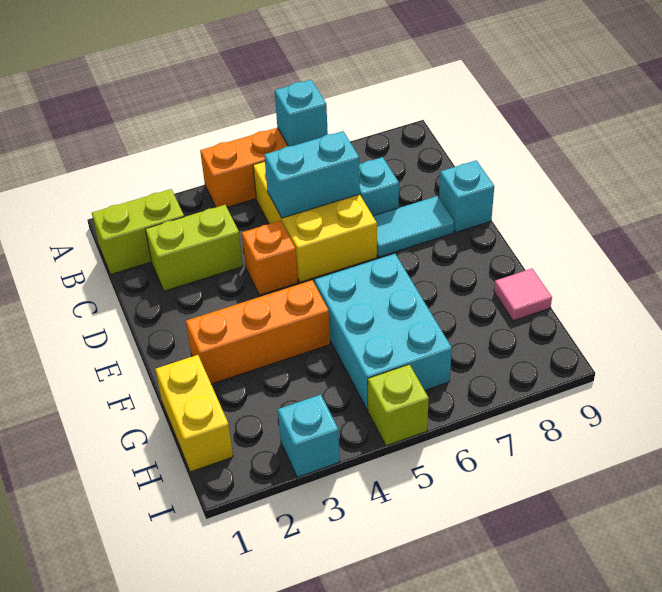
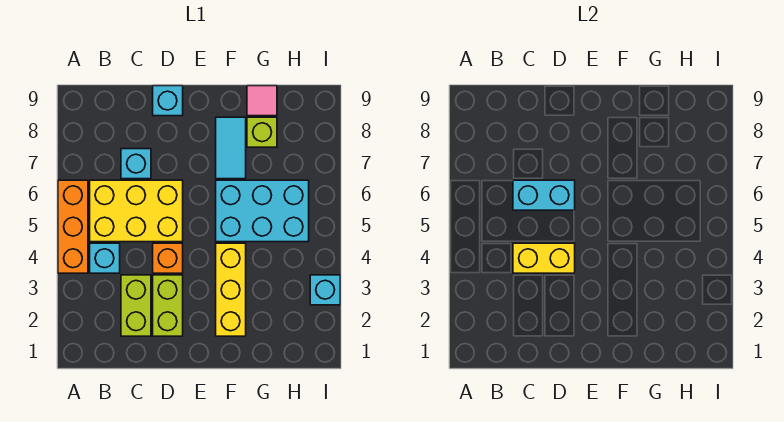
cyan brick A6 level 2 -> cyan brick B4 level 1
lime brick B1:B2 level 1 -> lime brick D2:D3 level 1
cyan brick C5:C6 level 2 -> cyan brick C6:D6 level 2
cyan tile D7:D8 level 1 -> cyan tile F7:F8 level 1
orange brick F2:F4 level 1 -> yellow brick F2:F4 level 1
yellow brick G1:H1 level 1 -> yellow brick C4:D4 level 2
lime brick I5 level 1 -> lime brick G8 level 1

